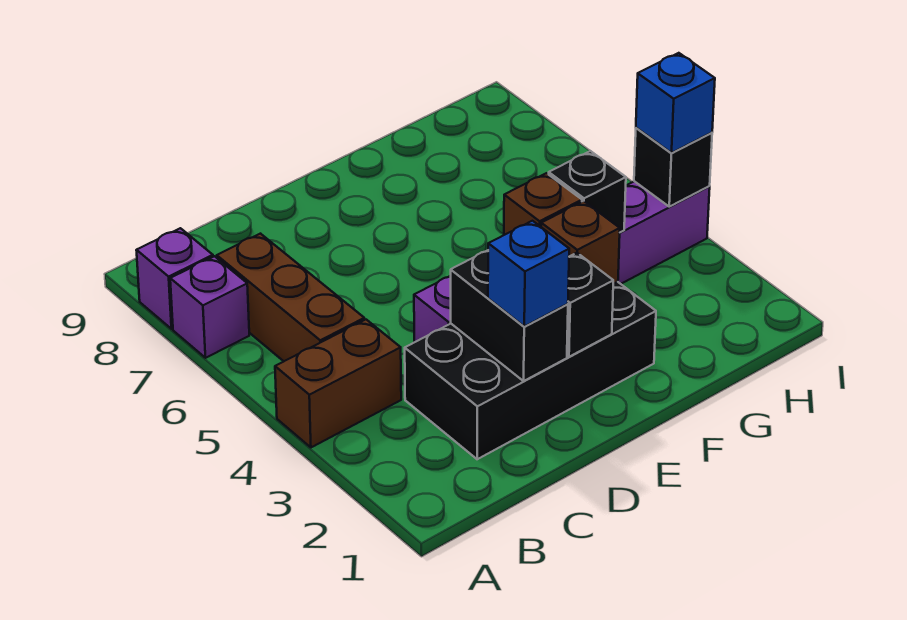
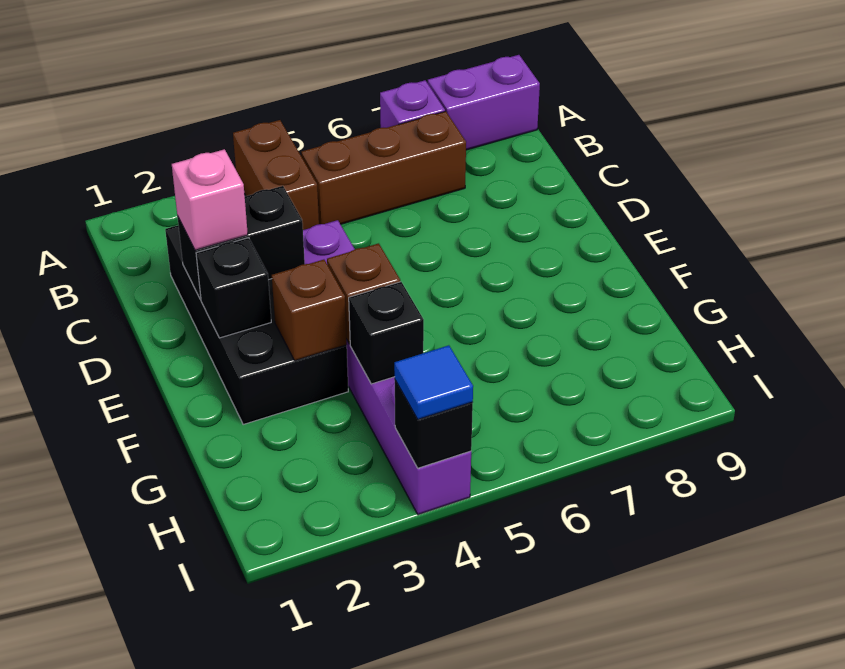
purple brick A8 level 1 -> purple brick A8:A9 level 1
blue brick D2 level 3 -> pink brick D2 level 3
blue brick I4 level 3 -> blue tile I4 level 3

